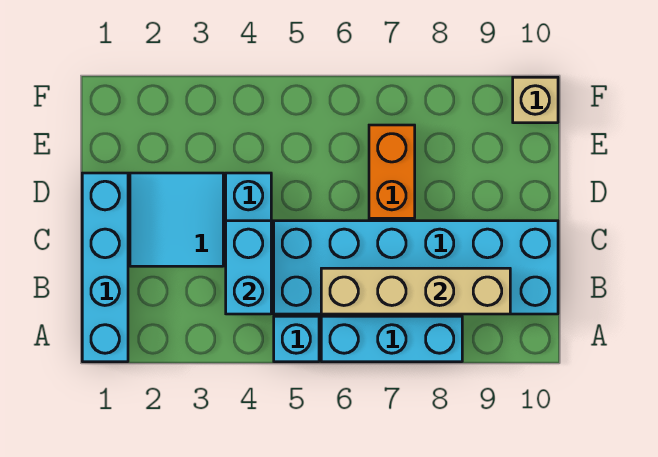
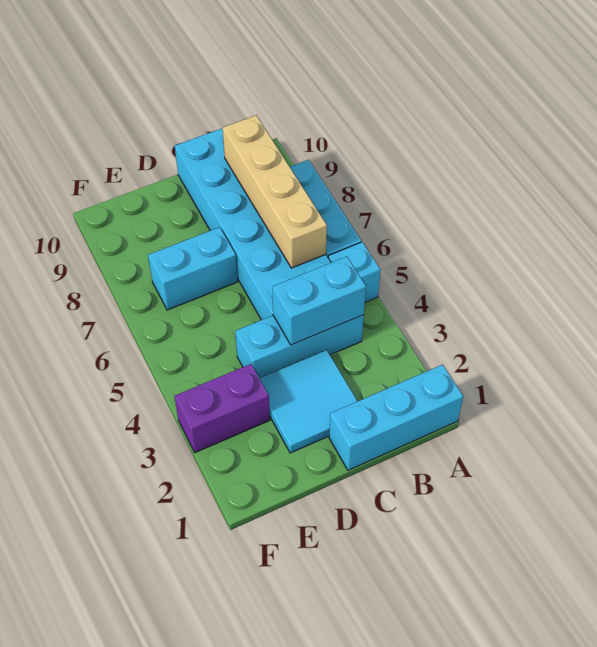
cyan brick A1:D1 level 1 -> cyan brick A1:C1 level 1
orange brick D7:E7 level 1 -> cyan brick D7:E7 level 1
none -> purple brick E3:F3 level 1
tan brick F10 level 1 -> none

